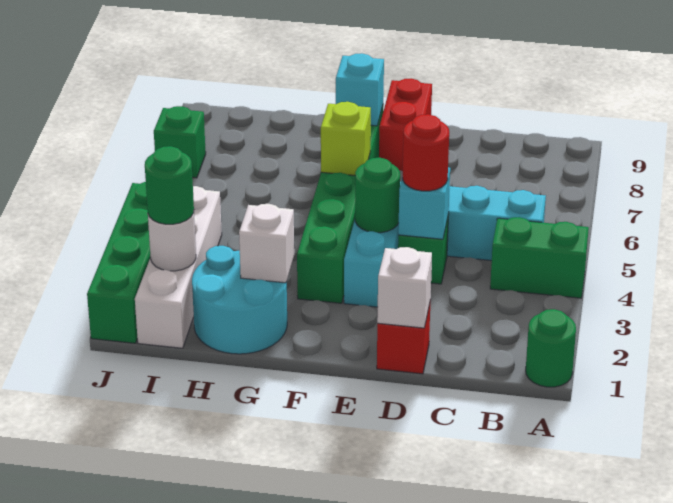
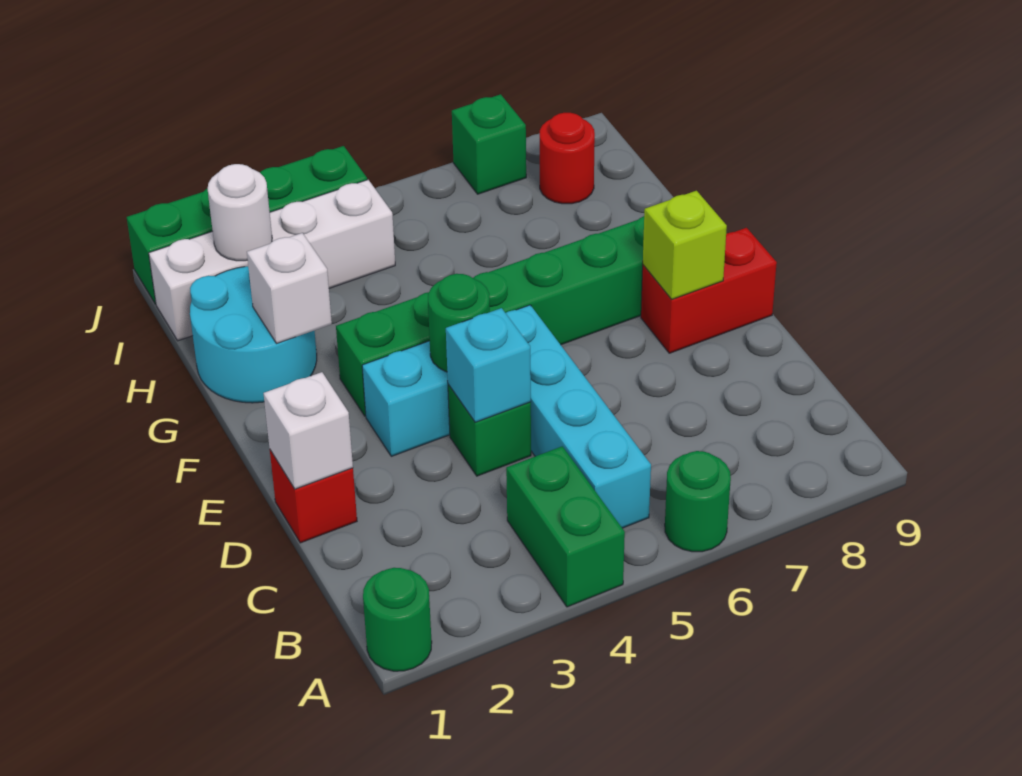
red round brick D4 level 3 -> red round brick I8 level 1
lime brick F6 level 2 -> lime brick E8 level 2
cyan brick F8 level 2 -> none
green round brick I2 level 3 -> green round brick A6 level 1

